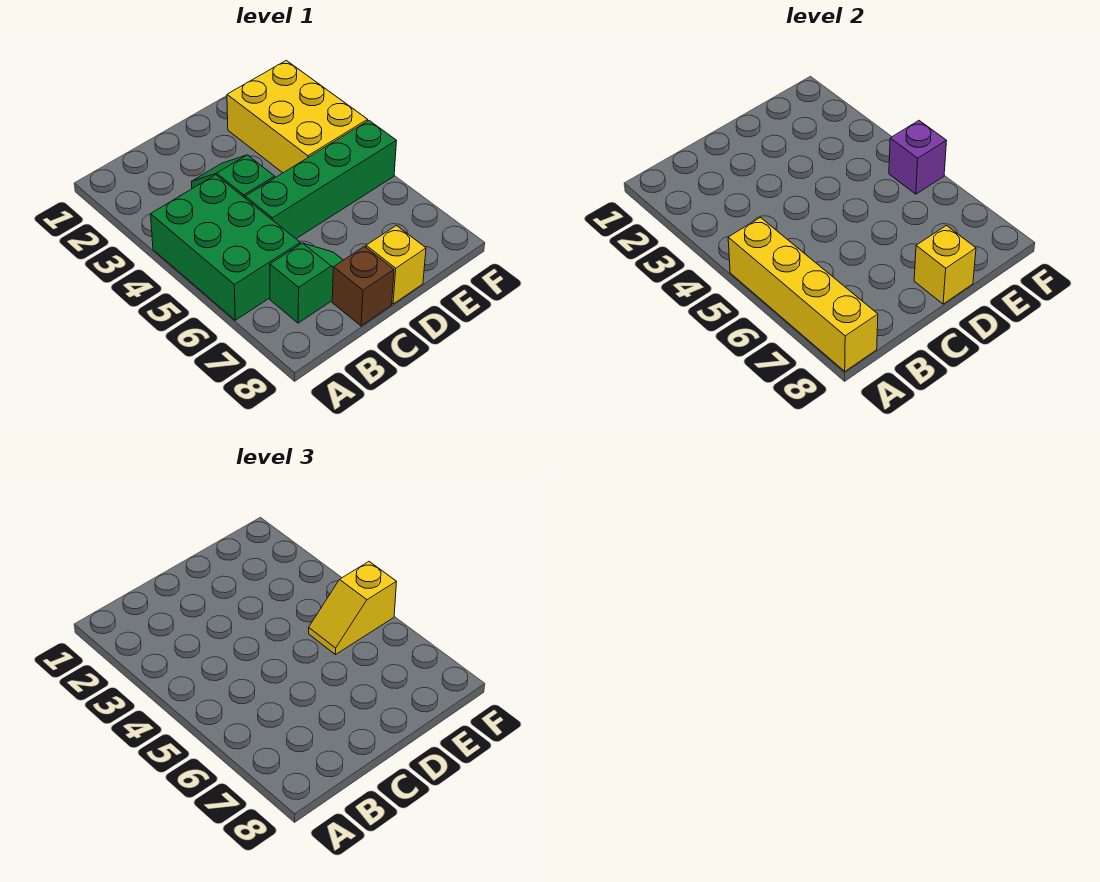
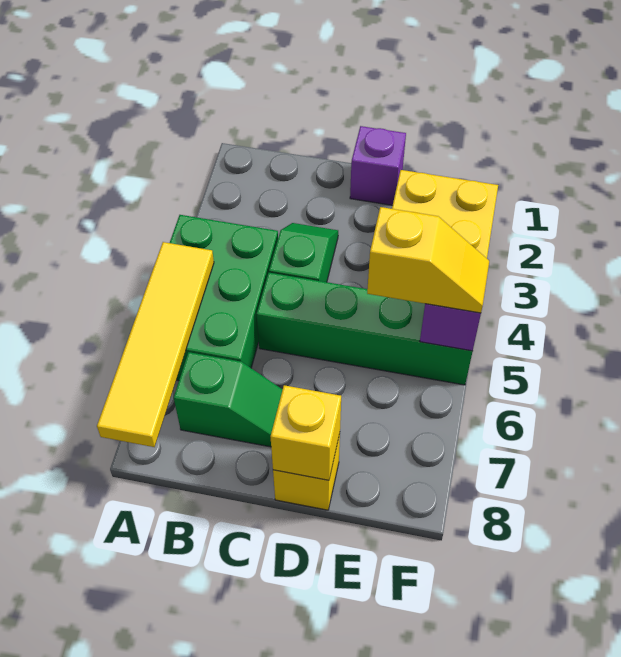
yellow brick A5:A8 level 2 -> yellow tile A5:A8 level 2
brown brick C8 level 1 -> none
none -> purple brick D1 level 1
yellow slope E5:F5 level 3 top F -> yellow slope E5:F5 level 3 top E

